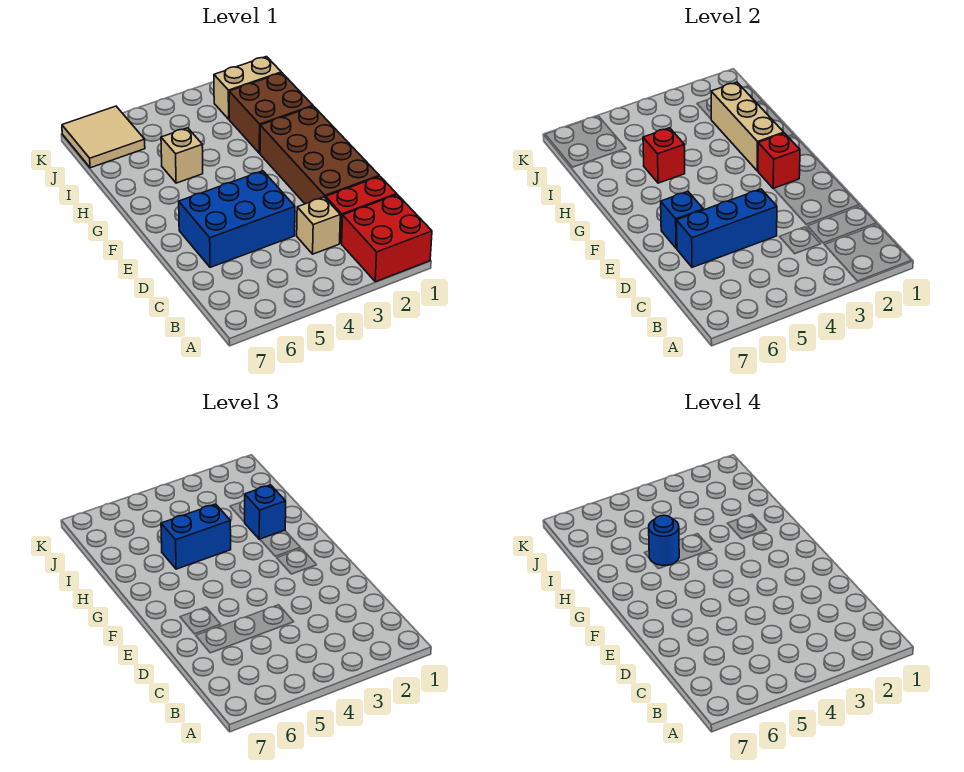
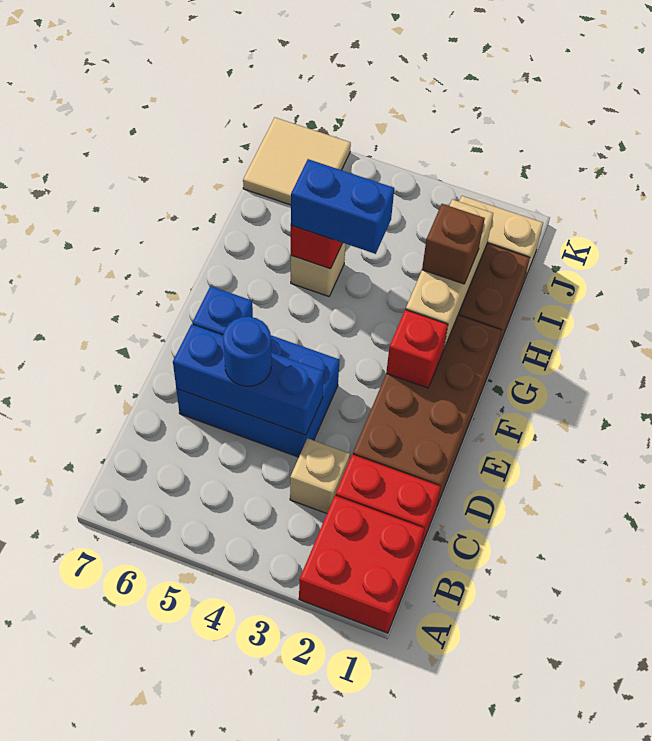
blue brick H2 level 3 -> brown brick H2 level 3
blue round brick H5 level 4 -> blue round brick D5 level 3

